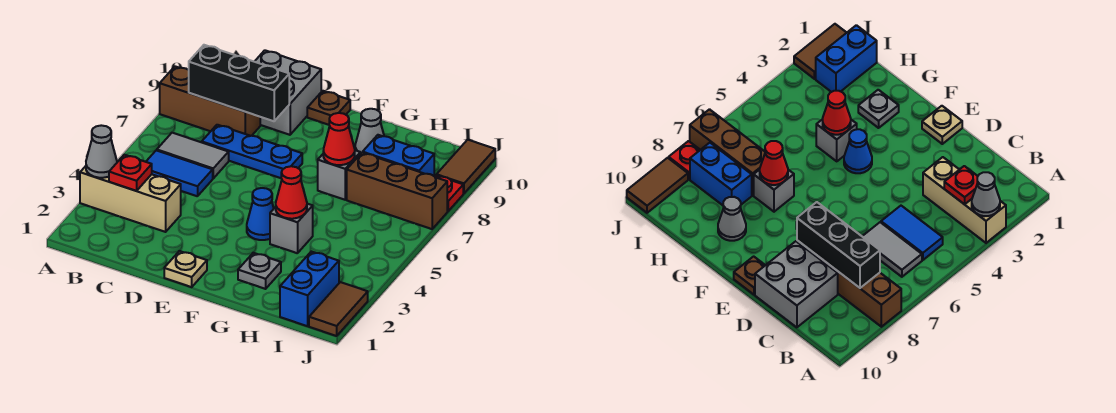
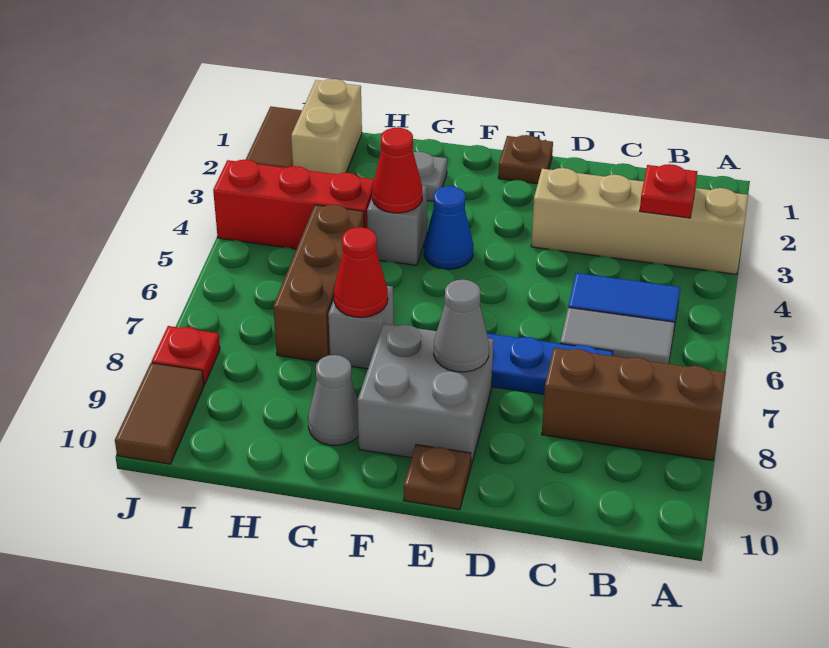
tan brick A3:C3 level 1 -> tan brick A3:D3 level 1
grey cone A3 level 2 -> grey cone E8 level 2
black brick B8:D8 level 2 -> none
grey brick C9:D10 level 1 -> grey brick E8:F9 level 1
tan plate E1 level 1 -> brown plate E1 level 1
none -> red brick H4:J4 level 1
brown brick H7:J7 level 1 -> brown brick H5:H7 level 1
blue brick H8:I8 level 1 -> none
blue brick I1:I2 level 1 -> tan brick I1:I2 level 1

